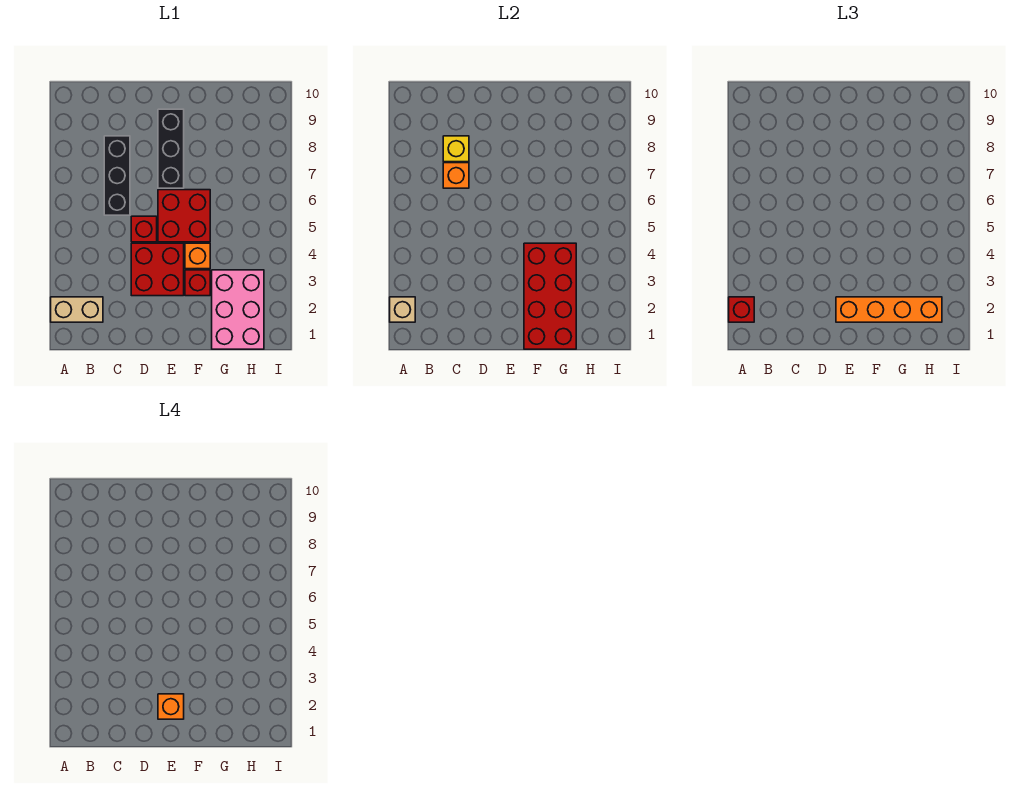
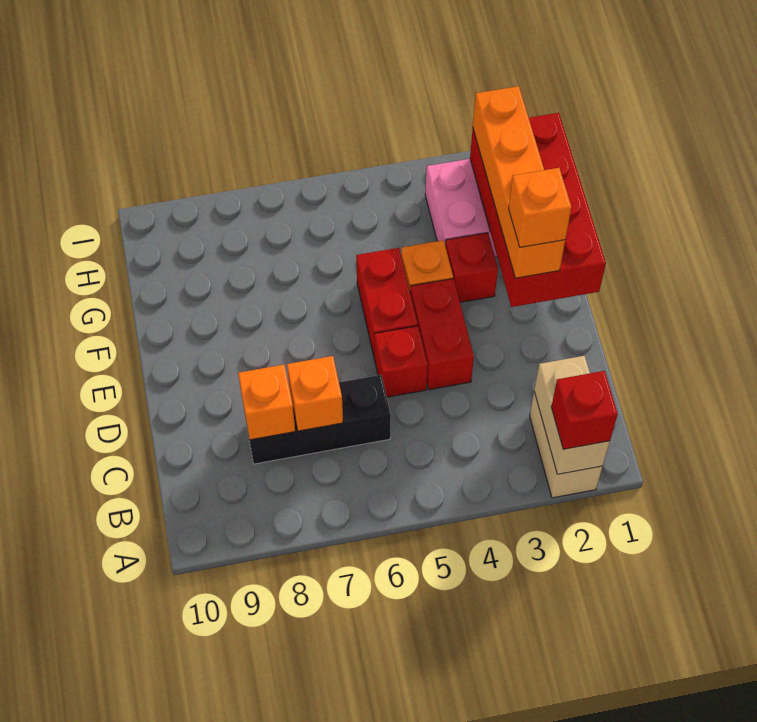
tan brick A2 level 2 -> tan brick A2:B2 level 2
yellow brick C8 level 2 -> orange brick C8 level 2
red brick D3:E4 level 1 -> red brick D4:E4 level 1
red brick E5:F6 level 1 -> red brick E5:F5 level 1
black brick E7:E9 level 1 -> none
red brick F1:G4 level 2 -> red brick E1:H2 level 2

